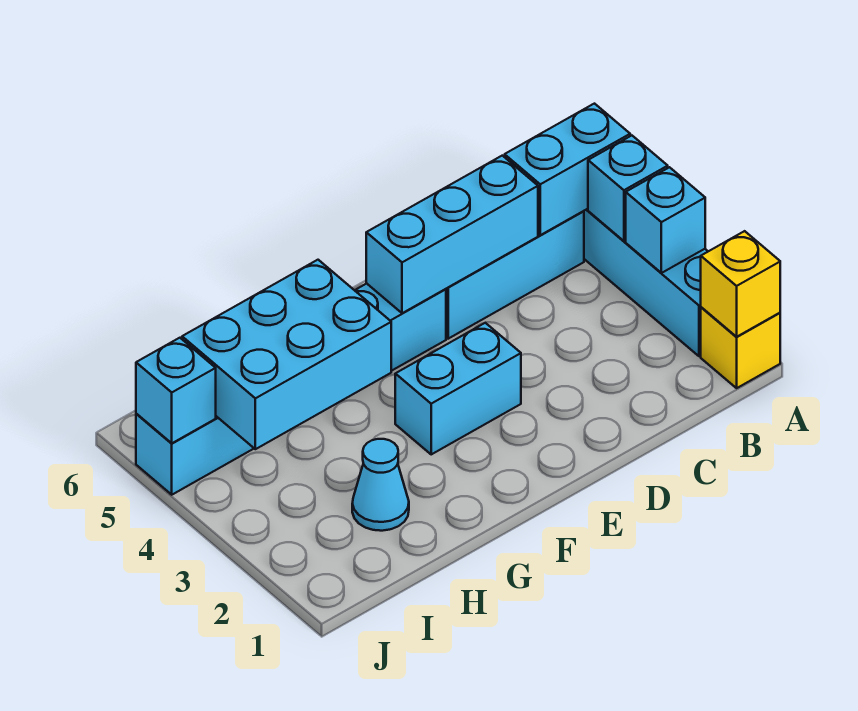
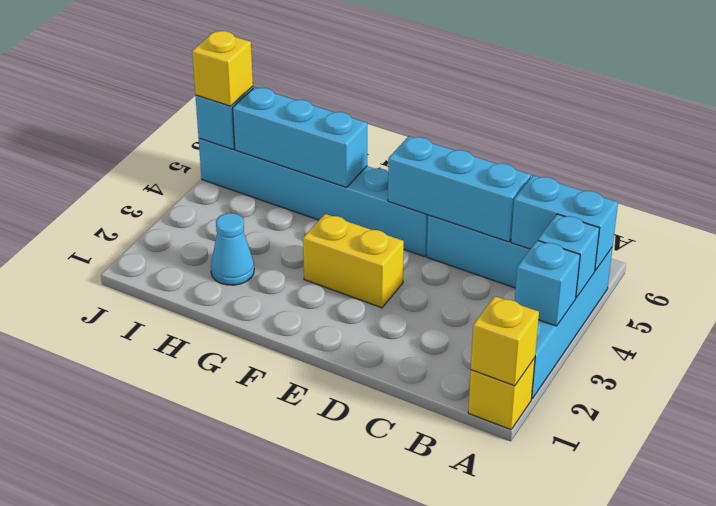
cyan brick E3:F3 level 1 -> yellow brick E3:F3 level 1
cyan brick G4:I5 level 2 -> cyan brick G5:I5 level 2
none -> yellow brick J5 level 3

